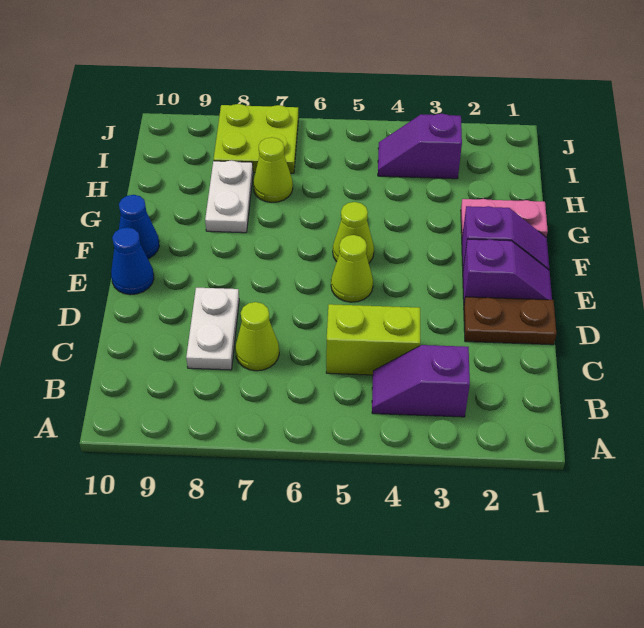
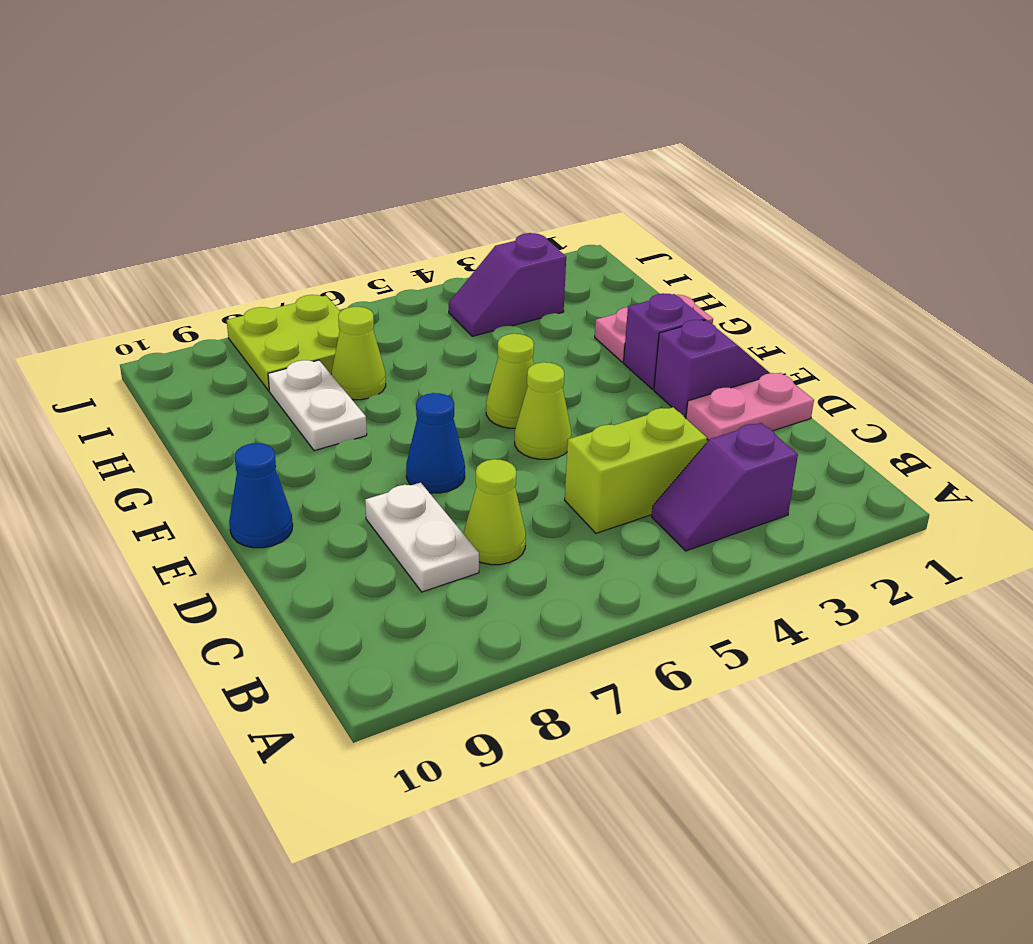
brown plate D1:D2 level 1 -> pink plate D1:D2 level 1
blue cone F10 level 1 -> blue cone E7 level 1

